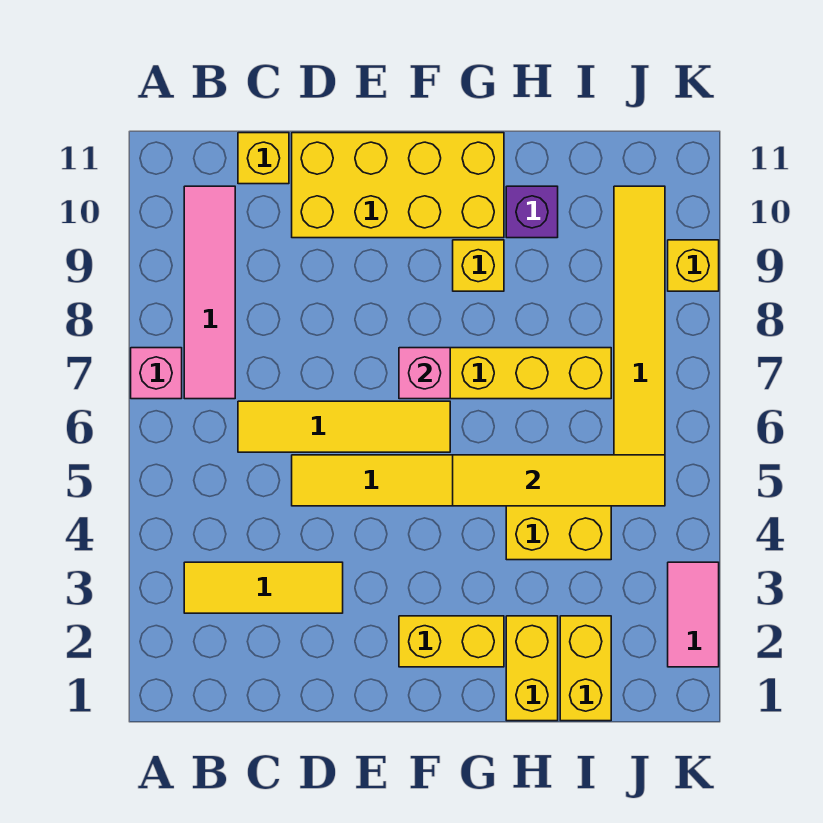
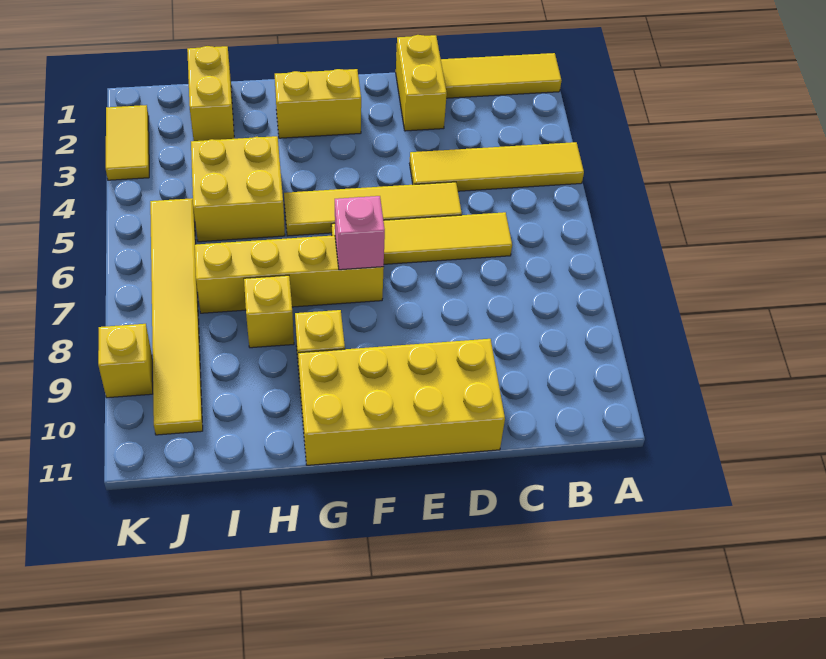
pink brick A7 level 1 -> none
yellow tile B3:D3 level 1 -> yellow tile A1:C1 level 1
pink tile B7:B10 level 1 -> none
yellow brick C11 level 1 -> yellow brick H8 level 1
yellow tile G5:J5 level 2 -> yellow tile A4:D4 level 1
yellow brick H1:H2 level 1 -> yellow brick D1:D2 level 1
purple brick H10 level 1 -> none
pink tile K2:K3 level 1 -> yellow tile K2:K3 level 1

